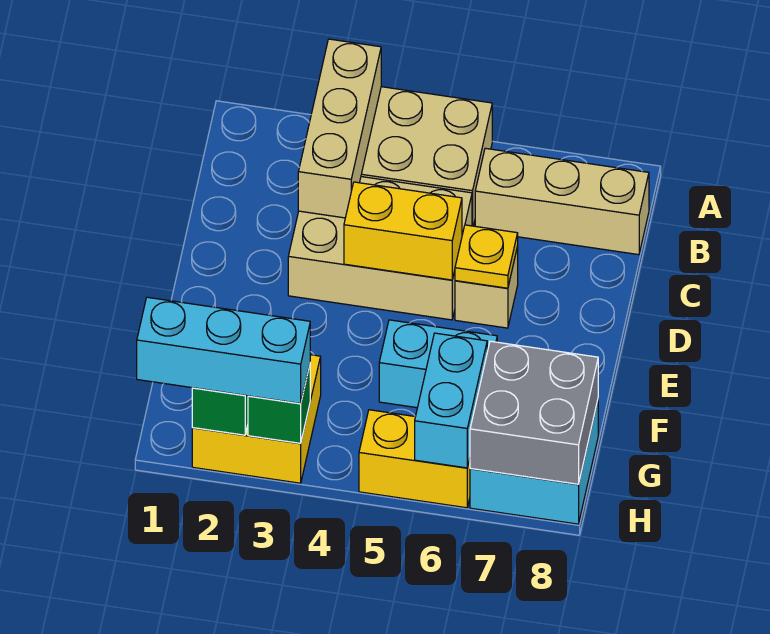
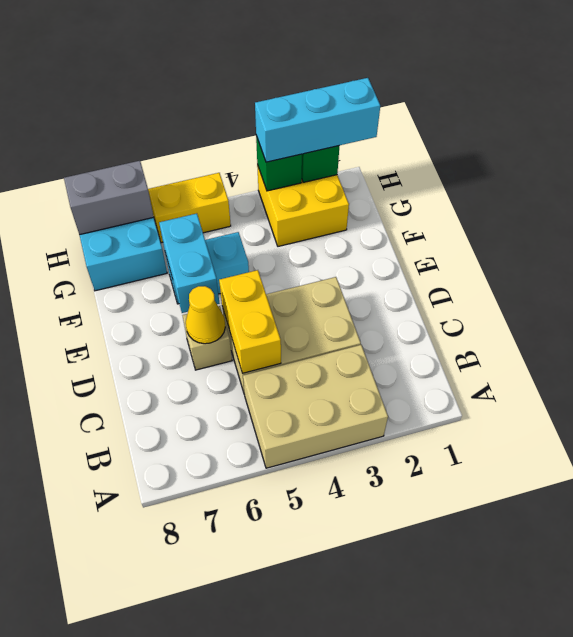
tan brick A3:C3 level 2 -> none
tan brick B6:B8 level 1 -> none
yellow brick D4:D5 level 2 -> yellow brick C5:D5 level 2
yellow plate D6 level 2 -> yellow cone D6 level 2
cyan brick G6:H6 level 2 -> cyan brick E6:F6 level 2
grey brick G7:H8 level 2 -> grey brick H7:H8 level 2

